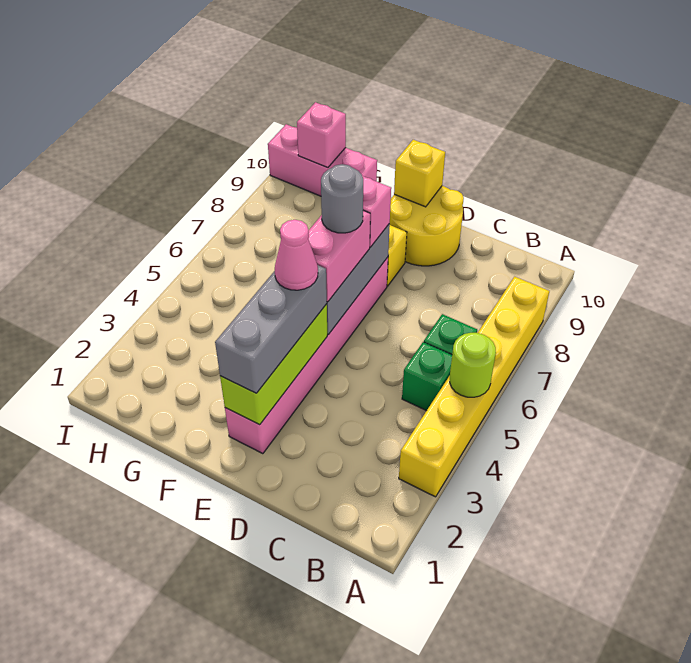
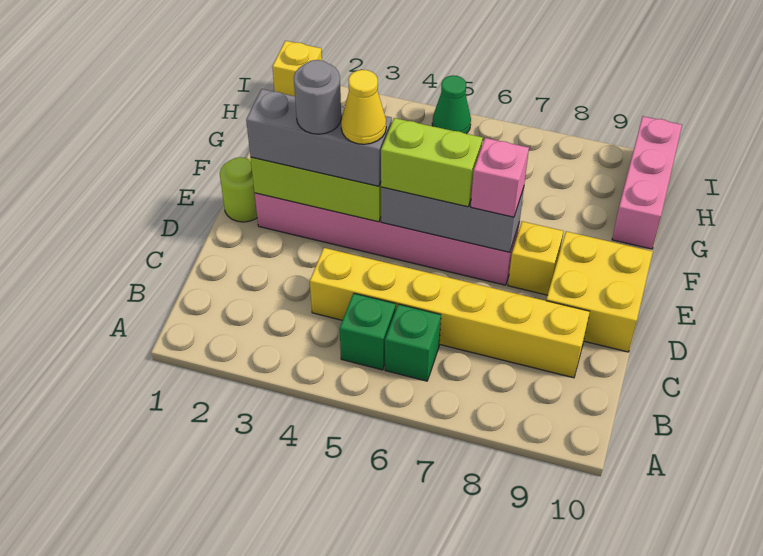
yellow brick A3:A8 level 1 -> yellow brick C4:C9 level 1
lime round brick A5 level 2 -> lime round brick E1 level 1
yellow round brick D9:E10 level 1 -> yellow brick D9:E10 level 1
pink cone E4 level 4 -> yellow cone E4 level 4
pink brick E5:E6 level 3 -> lime brick E5:E6 level 3
grey round brick E6 level 4 -> grey round brick E3 level 4
yellow brick E10 level 2 -> yellow brick I1 level 1
pink brick H10 level 2 -> none
none -> green cone I5 level 1

